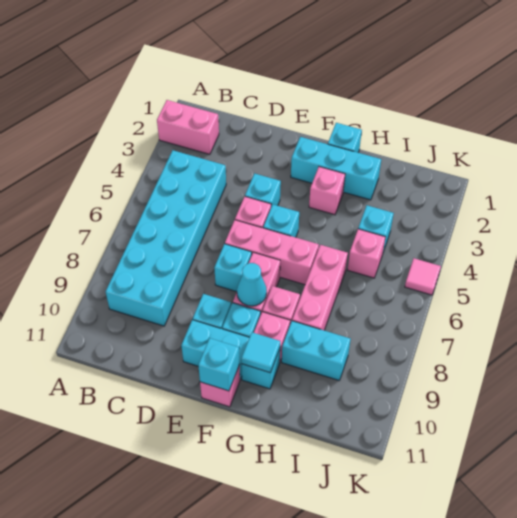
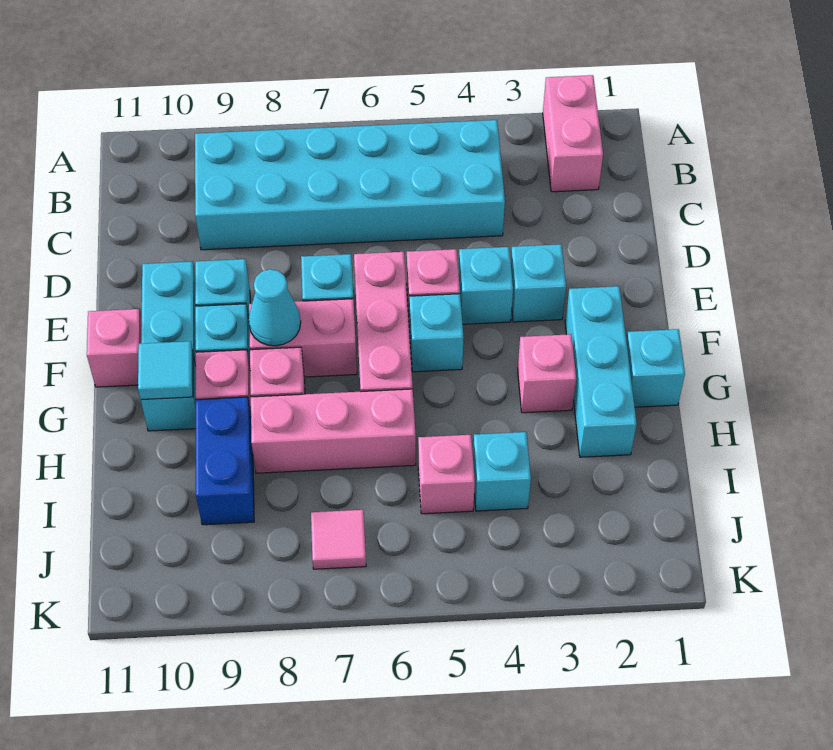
cyan brick F11 level 2 -> cyan brick E3 level 1
cyan brick H9:I9 level 1 -> blue brick H9:I9 level 1
pink tile K5 level 1 -> pink tile J7 level 1

